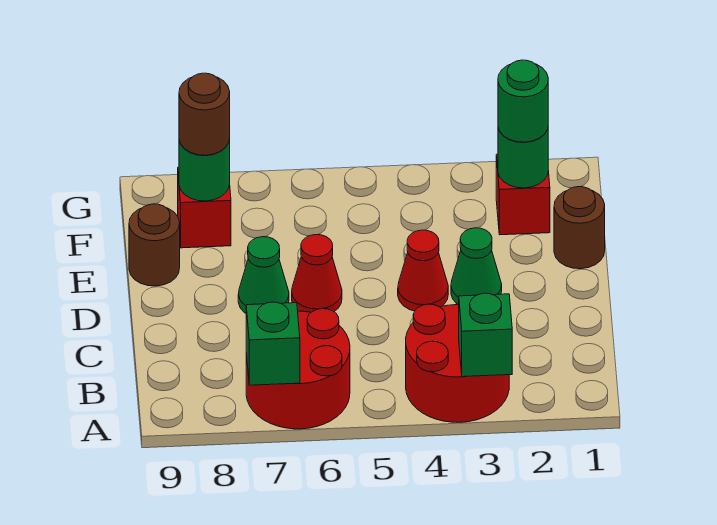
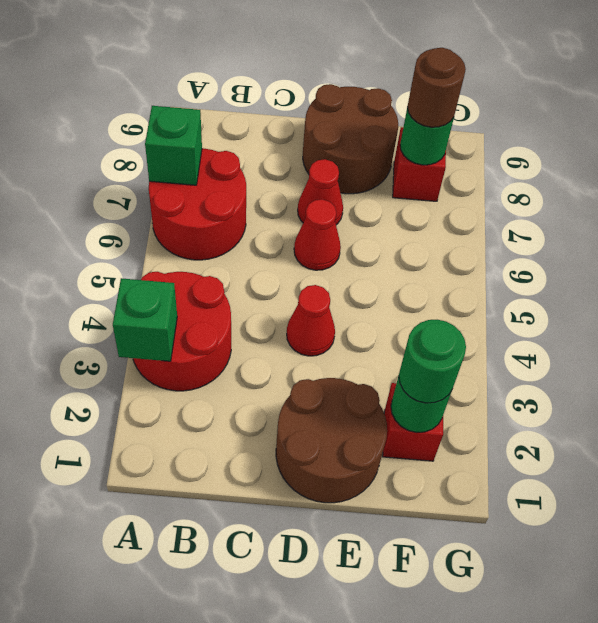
green cone D3 level 1 -> none
green cone D7 level 1 -> red cone D7 level 1
brown round brick E1 level 1 -> brown round brick D1:E2 level 1
brown round brick E9 level 1 -> brown round brick D8:E9 level 1

